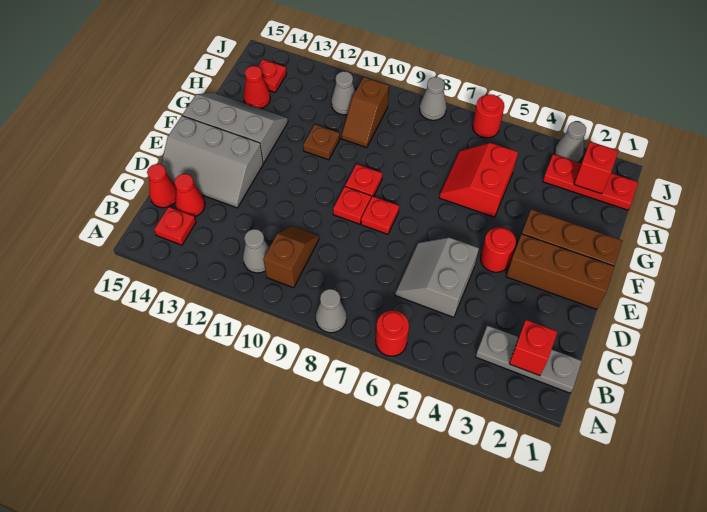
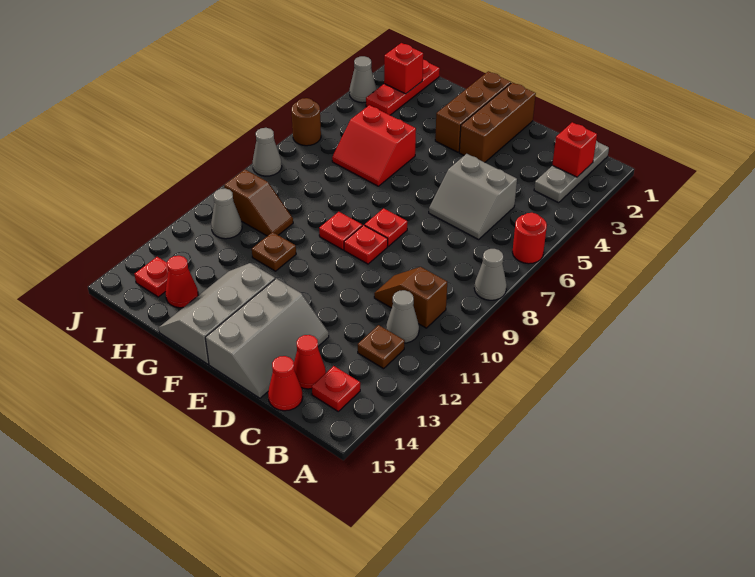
none -> brown plate B12 level 1
red round brick E4 level 1 -> none
red round brick J6 level 1 -> brown round brick J6 level 1

